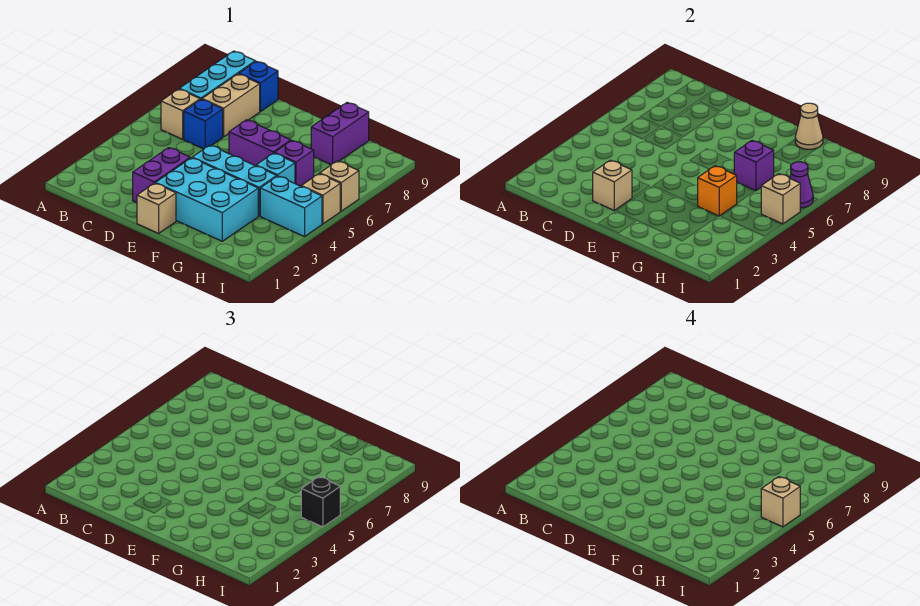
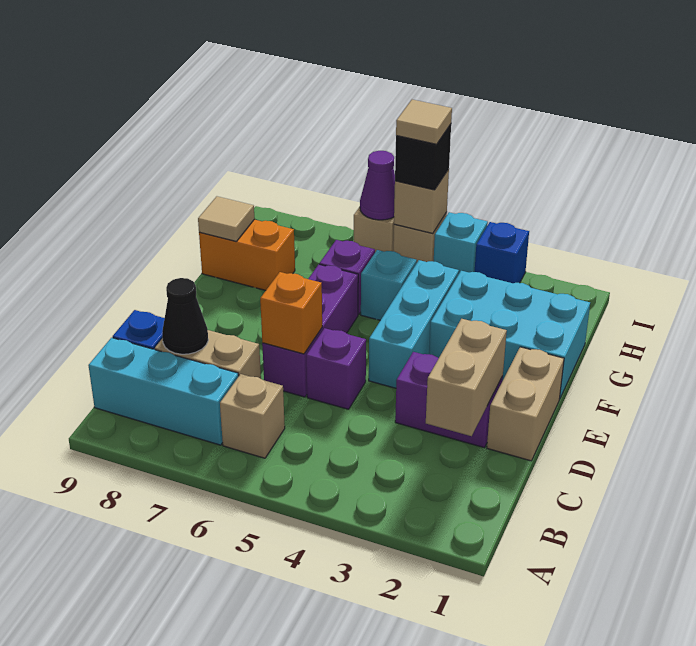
blue brick C6 level 1 -> blue brick I3 level 1
none -> black cone C8 level 2
tan brick D2 level 2 -> tan brick C2:D2 level 2
tan brick E1 level 1 -> tan brick D1:E1 level 1
cyan brick E2:G3 level 1 -> cyan brick F1:G3 level 1
purple brick E6:F6 level 1 -> purple brick D6:F6 level 1
orange brick G4 level 2 -> orange brick D6 level 2
purple brick G6 level 2 -> purple brick D5 level 1
purple brick G8:G9 level 1 -> orange brick G8:G9 level 1
tan cone G9 level 2 -> tan tile G9 level 2
cyan brick H4:I4 level 1 -> cyan brick I4 level 1
tan brick I5 level 4 -> tan tile I5 level 4

